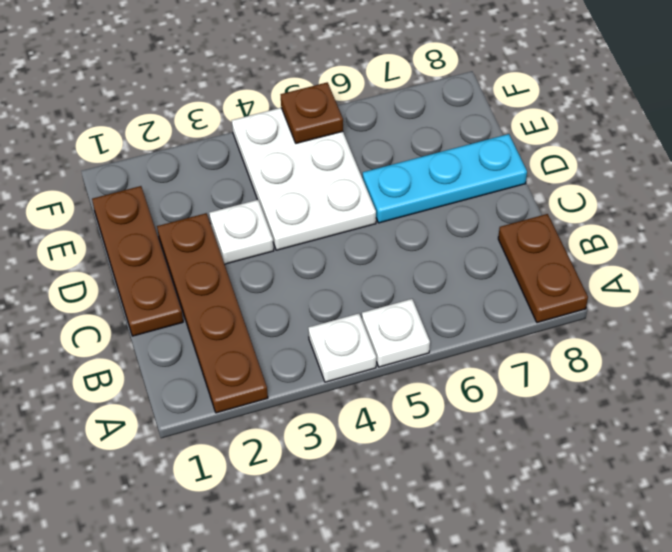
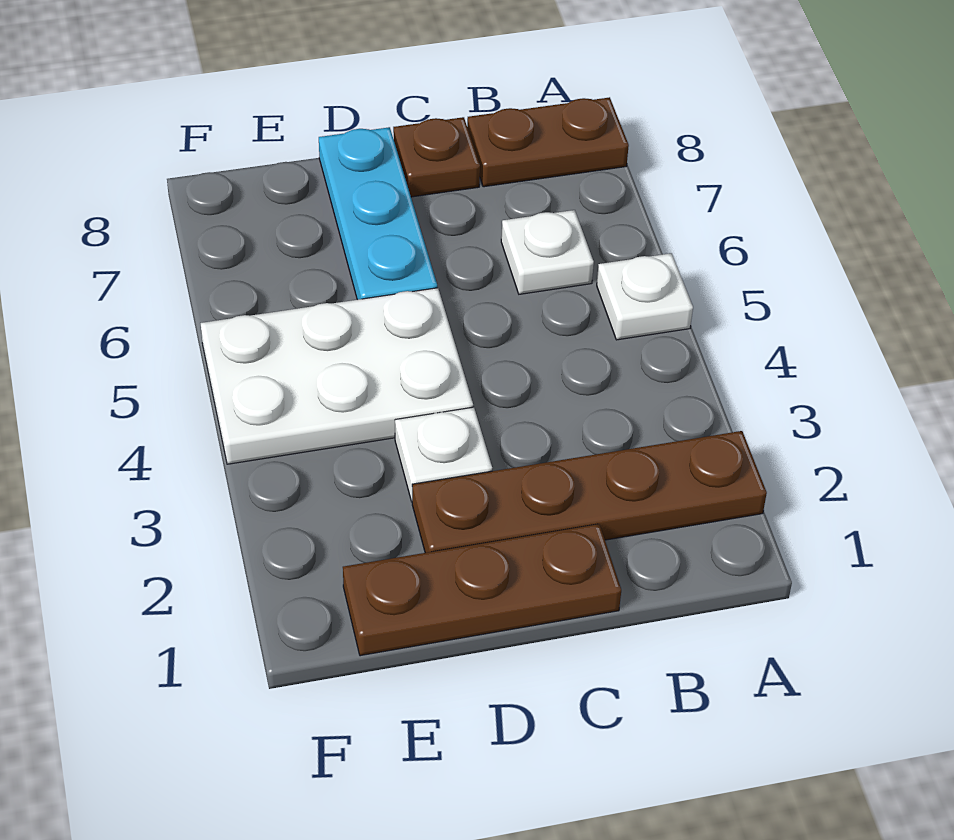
white plate A4 level 1 -> white plate B6 level 1
brown plate F5 level 2 -> brown plate C8 level 1

